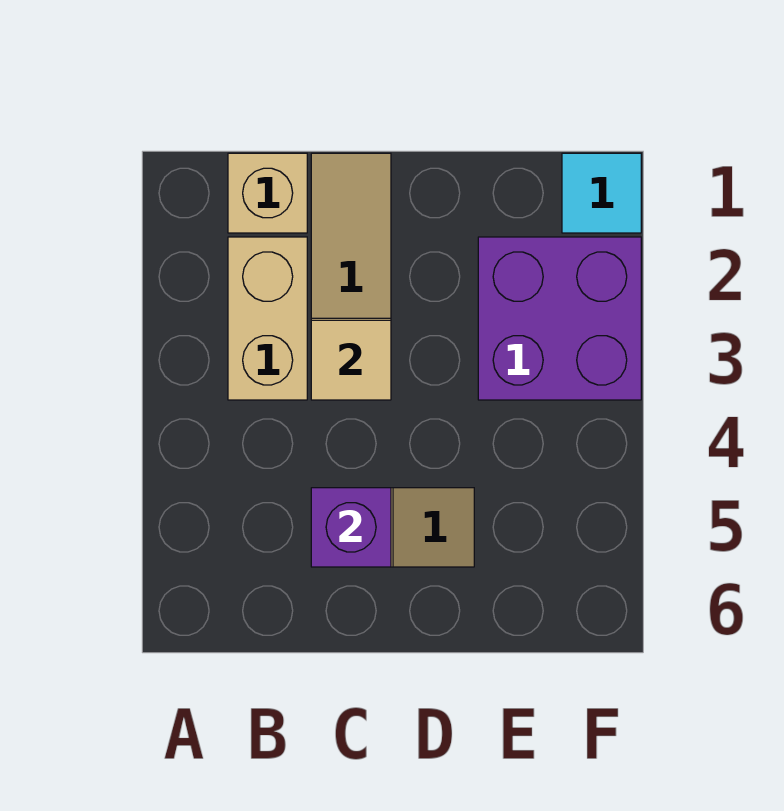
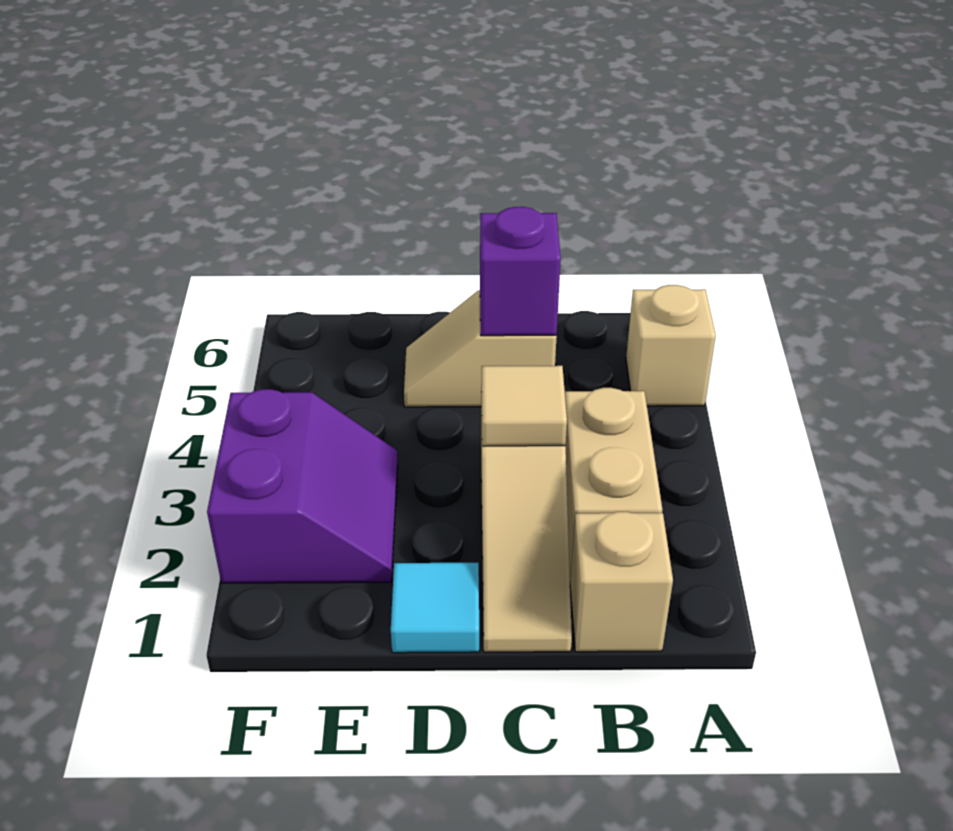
none -> tan brick A5 level 1
purple brick E2:F3 level 1 -> purple slope E2:F3 level 1 top F
cyan tile F1 level 1 -> cyan tile D1 level 1

